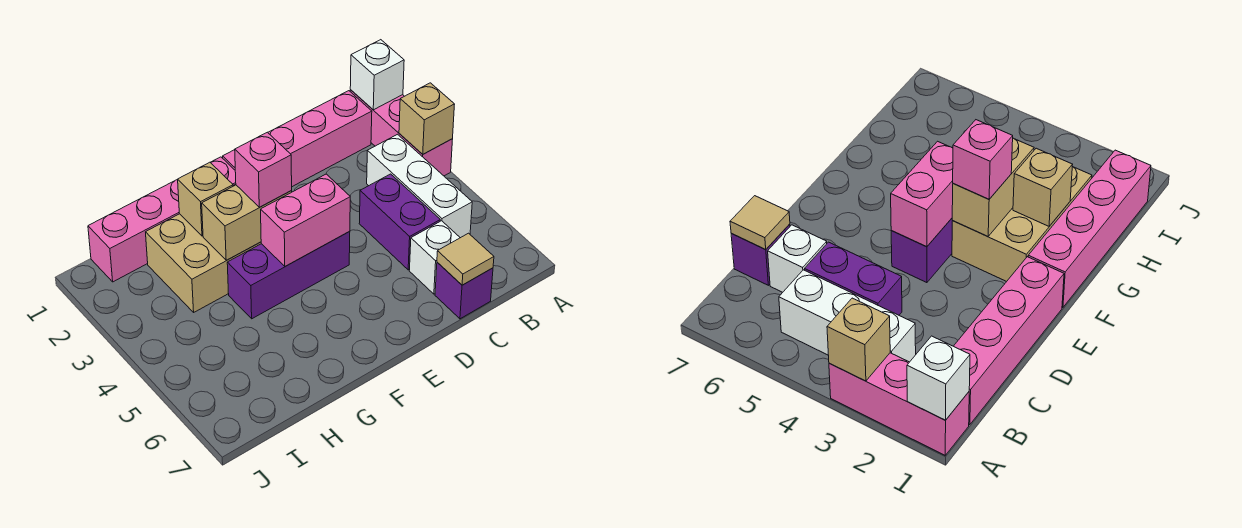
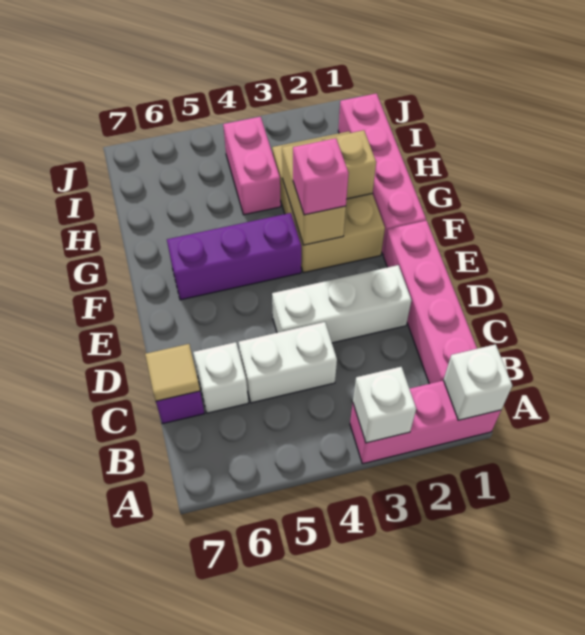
tan brick A3 level 2 -> white brick A3 level 2
white brick B3:B5 level 1 -> white brick D2:D4 level 1
purple brick C4:C5 level 1 -> white brick C4:C5 level 1
purple brick E4:G4 level 1 -> purple brick F4:F6 level 1
pink brick E4:F4 level 2 -> pink brick H4:I4 level 1

